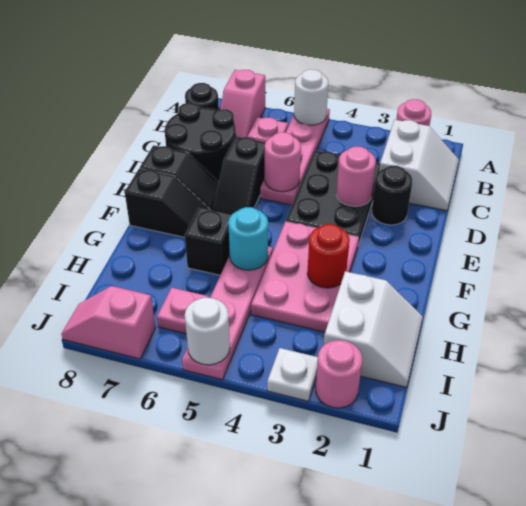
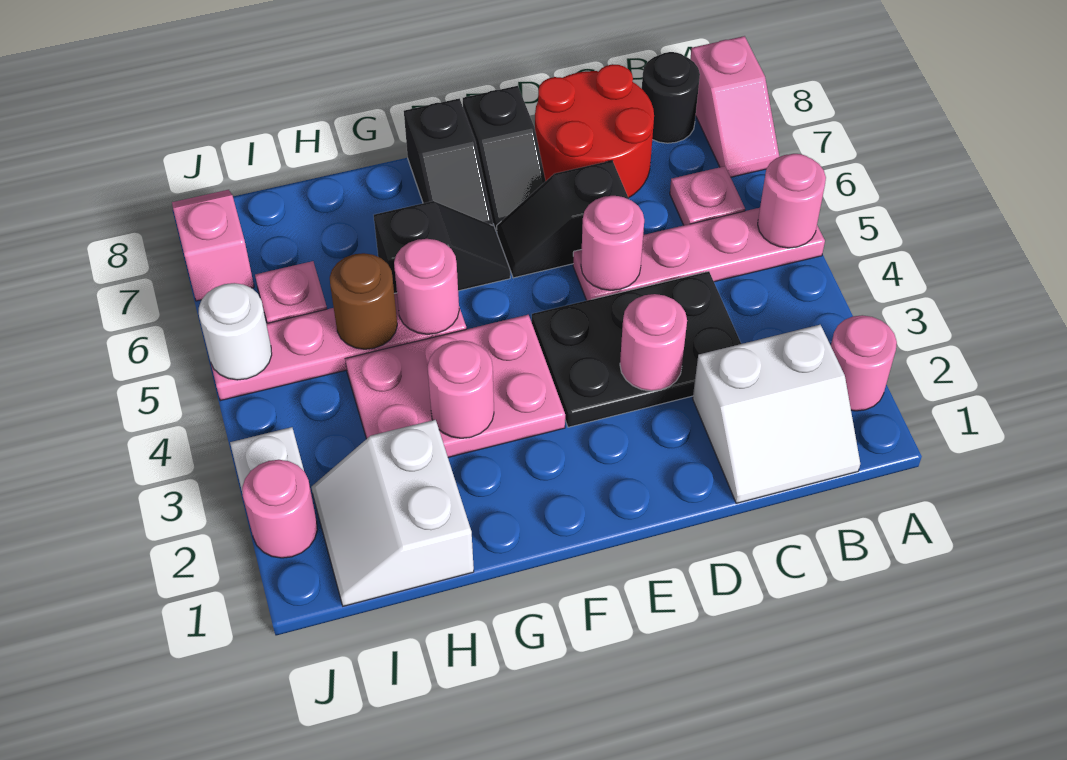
white round brick A5 level 2 -> pink round brick A5 level 2
pink slope A7:B7 level 1 top A -> pink slope A7:A8 level 1 top 8
black round brick C7:D8 level 1 -> red round brick C7:D8 level 1
black round brick D2 level 1 -> none
red round brick G3 level 2 -> pink round brick G3 level 2
cyan round brick G5 level 2 -> pink round brick G5 level 2
white slope H1:I2 level 1 top 2 -> white slope H1:I2 level 1 top H
none -> brown round brick H5 level 2

